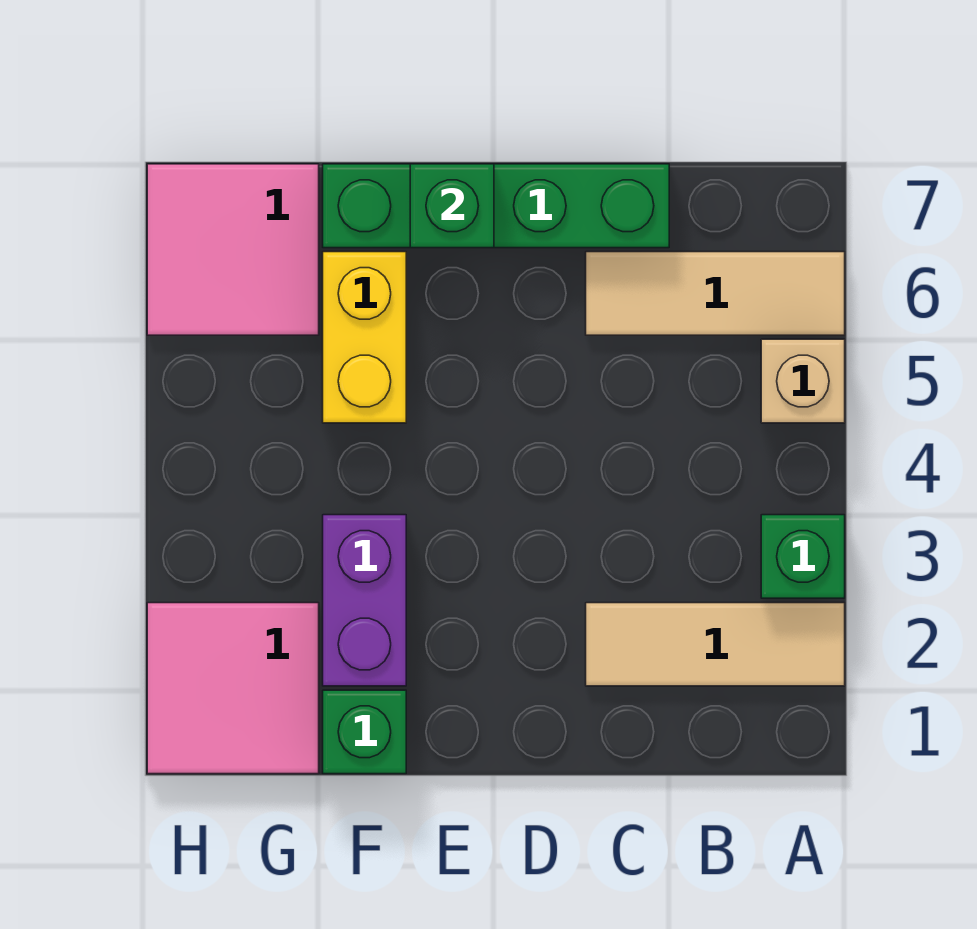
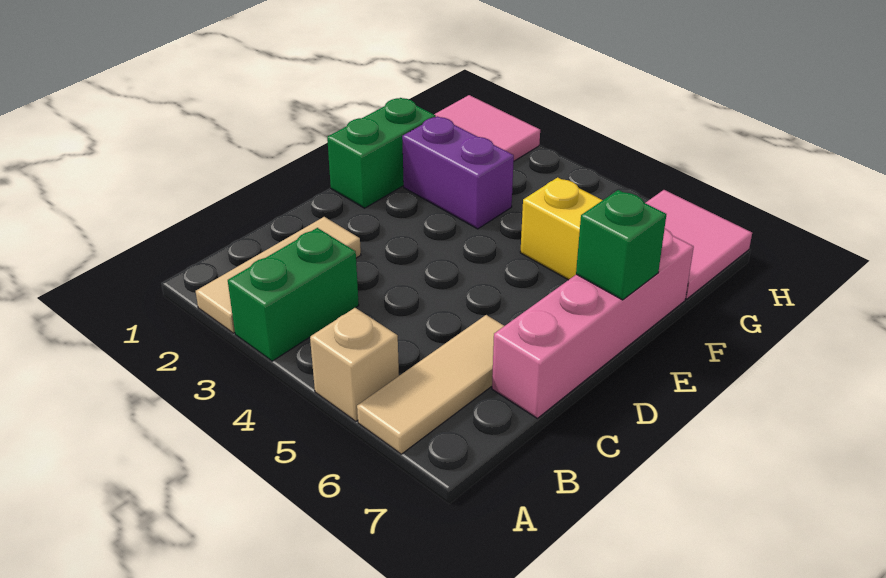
green brick A3 level 1 -> green brick A3:B3 level 1
green brick C7:F7 level 1 -> pink brick C7:F7 level 1
green brick F1 level 1 -> green brick E1:F1 level 1

